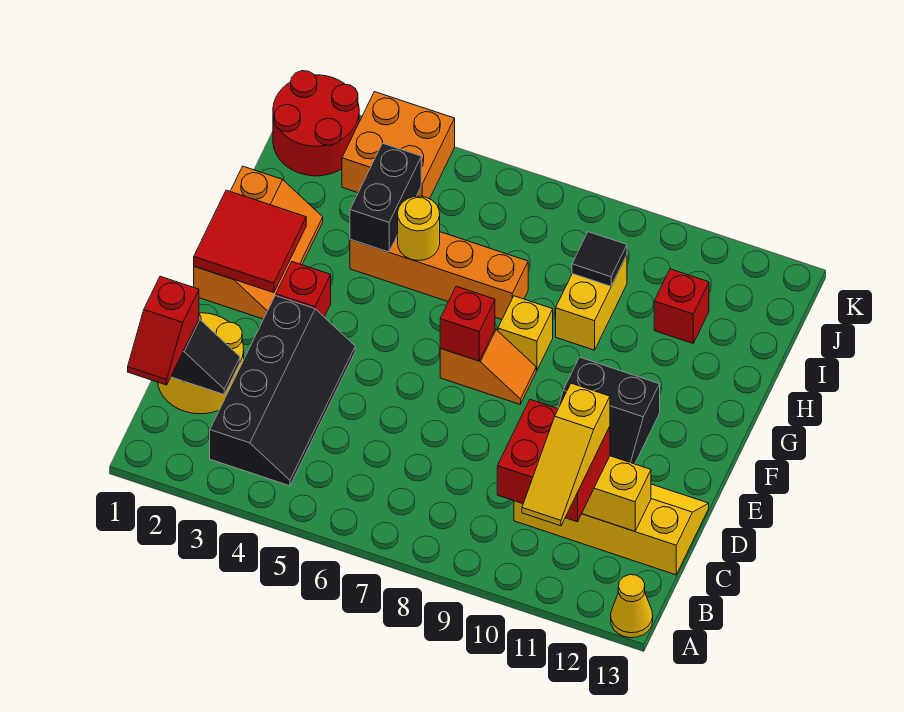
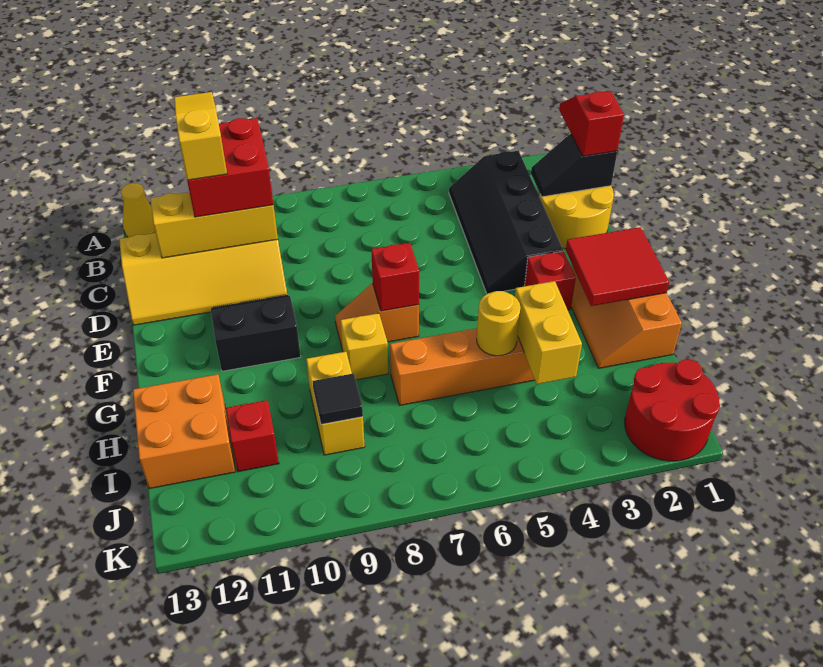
black brick H4:I4 level 2 -> yellow brick H4:I4 level 2
orange brick J3:K4 level 1 -> orange brick H12:I13 level 1

